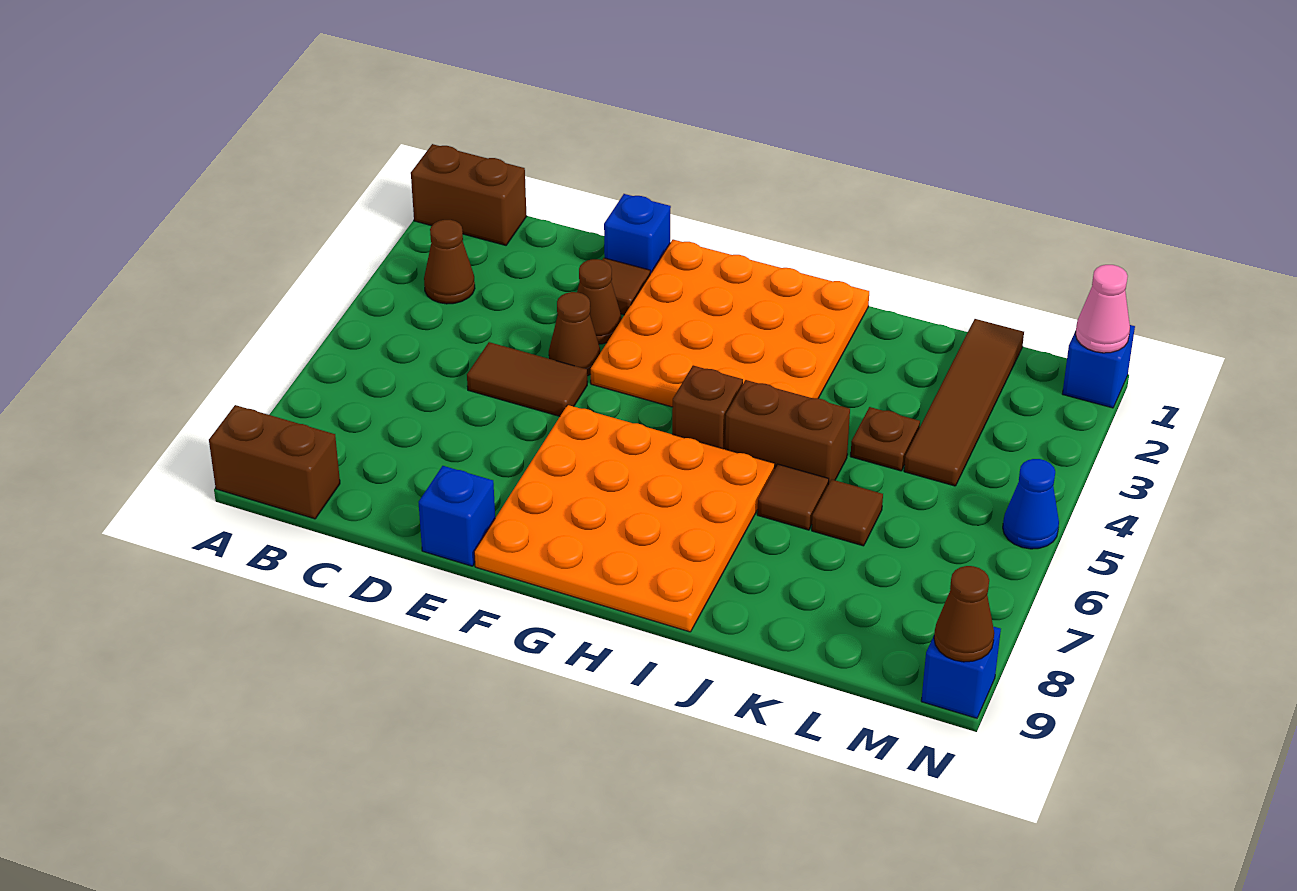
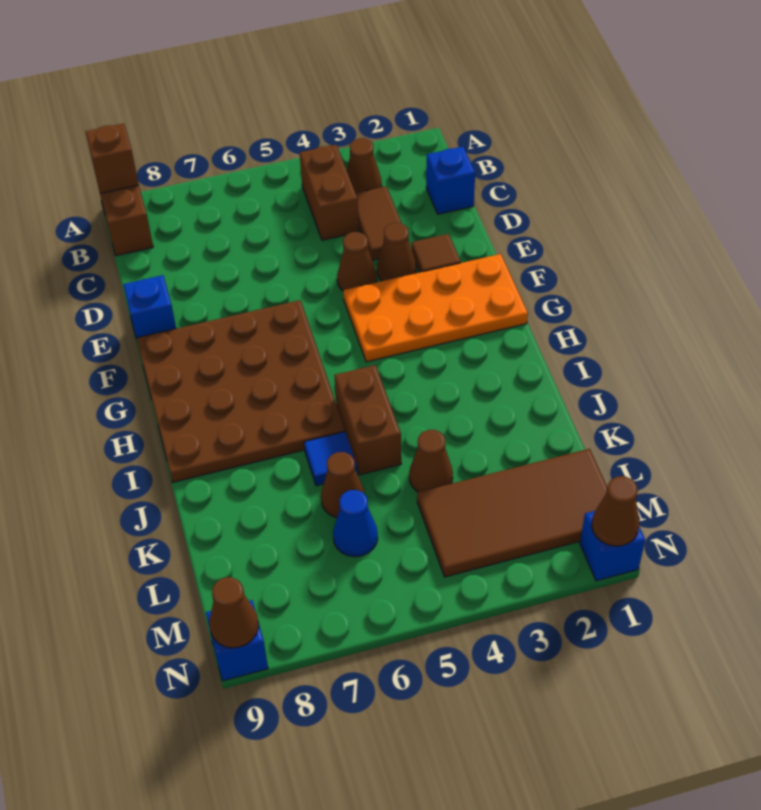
brown brick A1:B1 level 1 -> brown brick B4:C4 level 1
brown tile D5:E5 level 1 -> brown tile C3:D3 level 1
blue brick E1 level 1 -> blue brick C1 level 1
orange plate F1:I4 level 1 -> orange plate F1:G4 level 1
orange plate F6:I9 level 1 -> brown plate F6:I9 level 1
brown brick H5 level 1 -> brown brick A9 level 2
brown tile J6 level 1 -> blue tile J6 level 1
brown plate K4 level 1 -> brown cone K4 level 1
brown tile K6 level 1 -> brown cone K6 level 1
brown tile L1:L4 level 1 -> brown tile L1:M4 level 1
pink cone N1 level 2 -> brown cone N1 level 2
blue cone N5 level 1 -> blue cone L6 level 1

